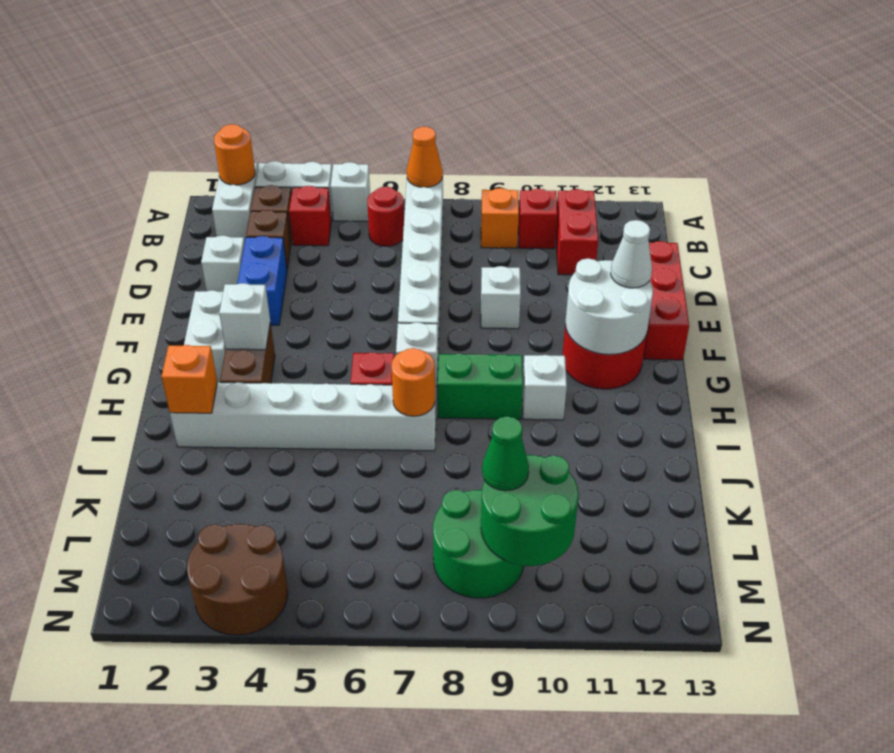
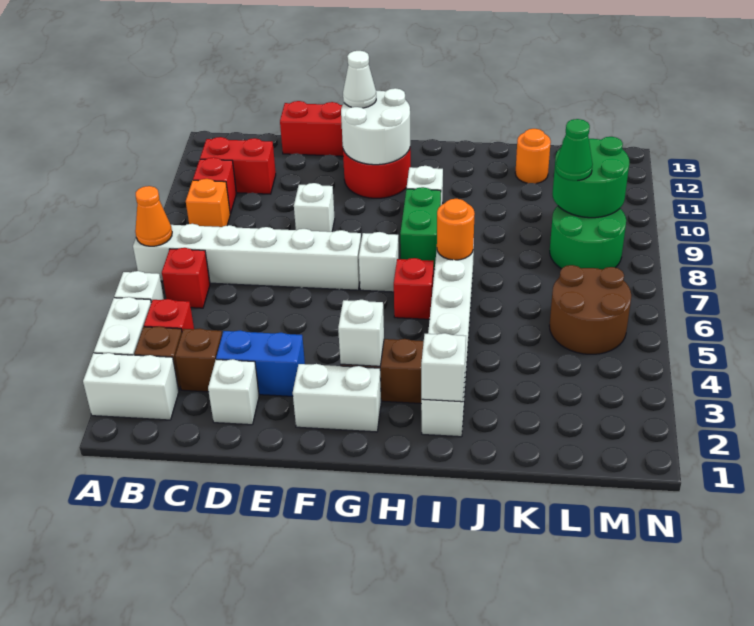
orange round brick A2 level 2 -> orange round brick K12 level 1
red round brick B6 level 1 -> red brick B6 level 1
orange brick I2 level 2 -> white brick I2 level 2
brown round brick M3:N4 level 1 -> brown round brick L5:M6 level 1

